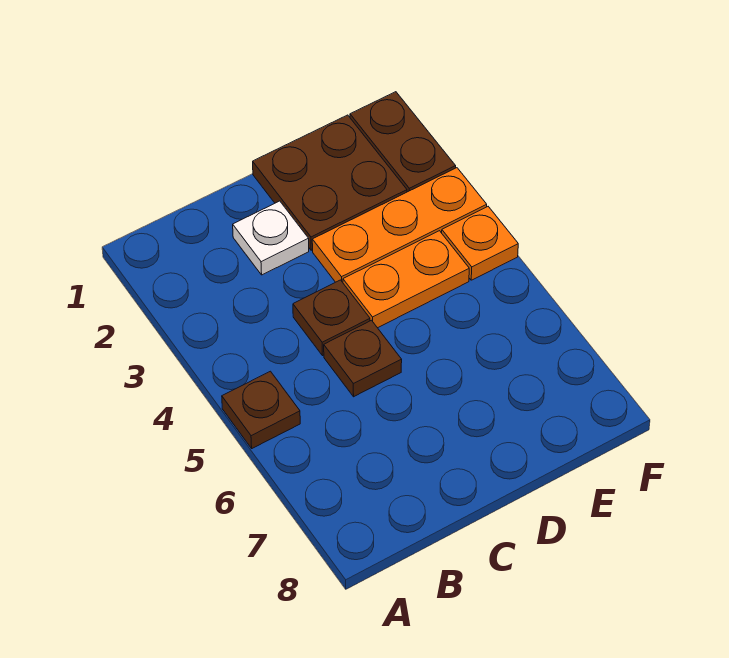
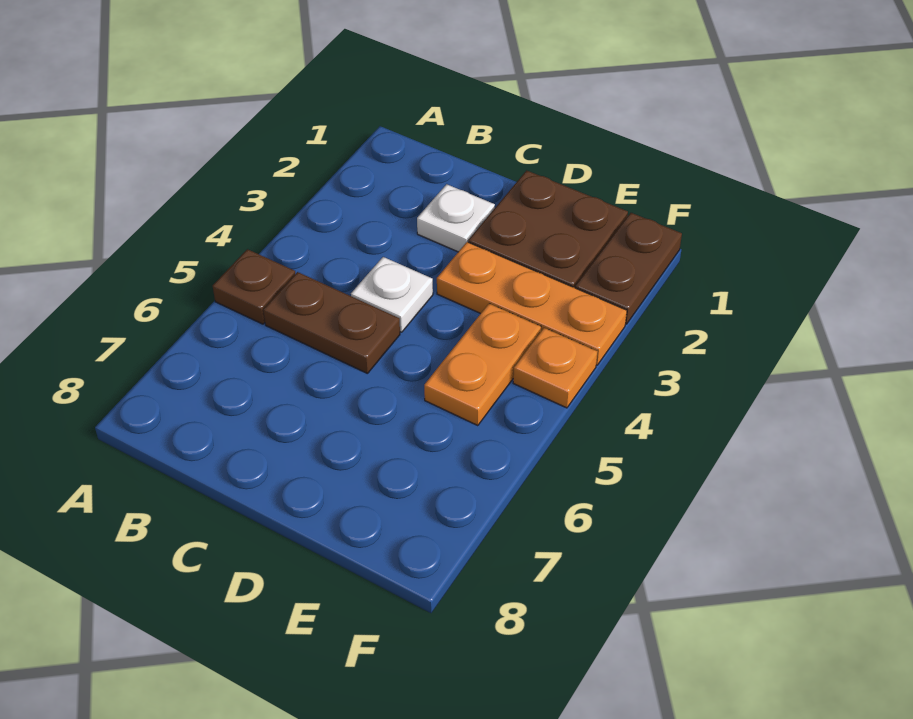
brown plate C4 level 1 -> white plate C4 level 1
brown plate C5 level 1 -> brown plate B5:C5 level 1
orange plate D4:E4 level 1 -> orange plate E4:E5 level 1

